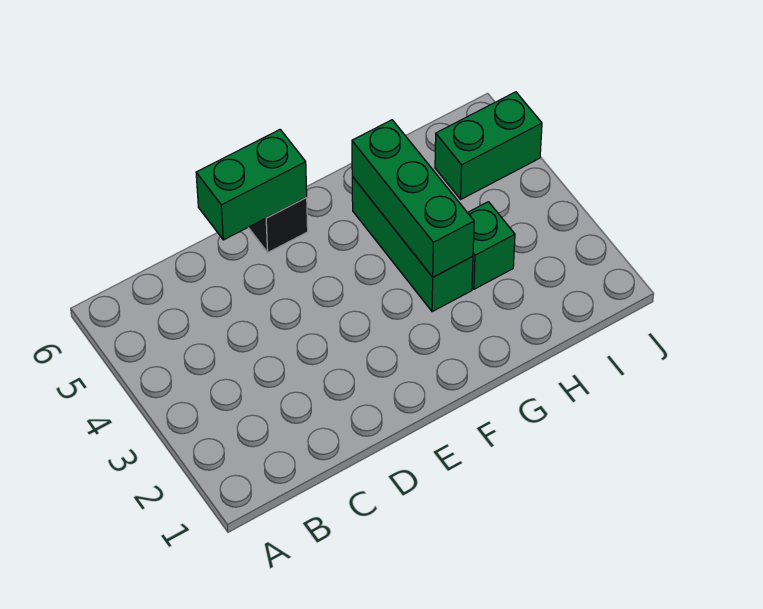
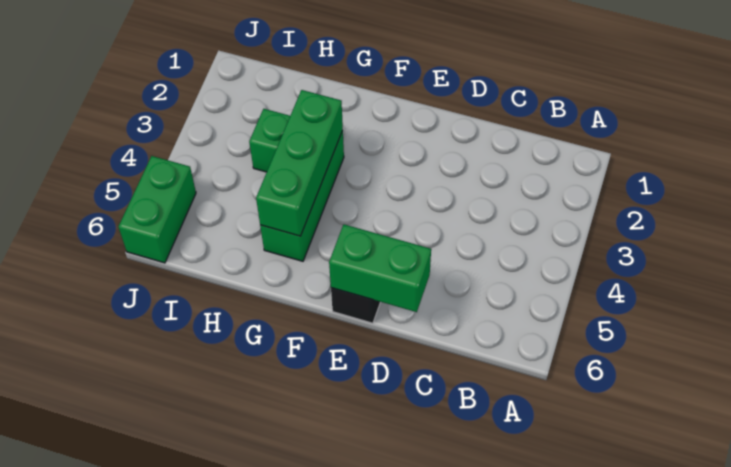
green brick I5:J5 level 1 -> green brick J5:J6 level 1

